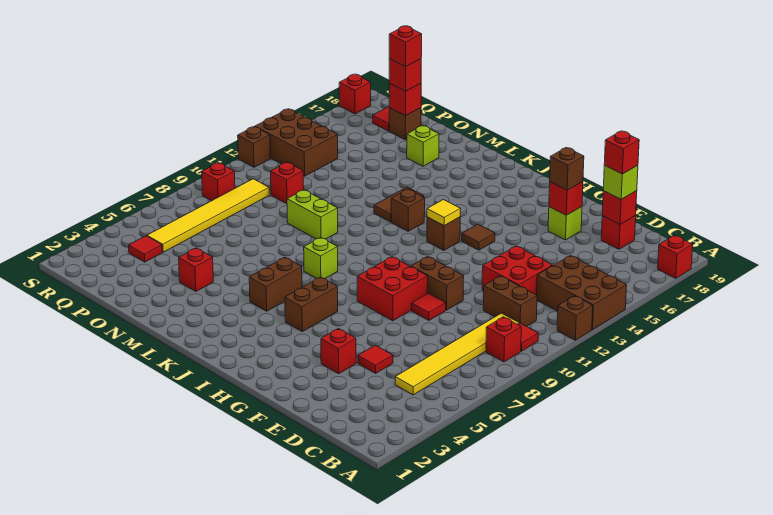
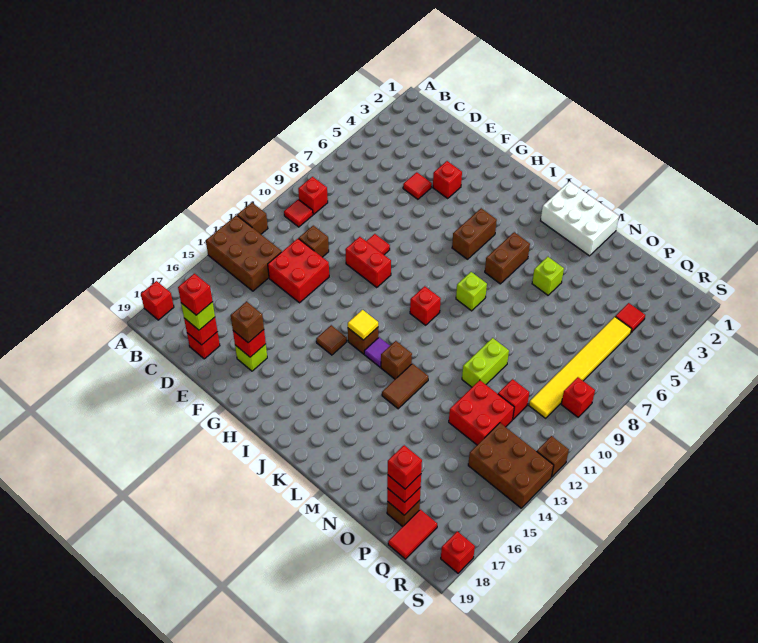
yellow tile C5:C10 level 1 -> none
brown brick C11:D11 level 1 -> brown brick D11 level 1
brown brick F10:G10 level 1 -> red brick F10:G10 level 1
red brick G8:H9 level 1 -> red brick O12:P13 level 1
none -> purple tile J13 level 1
none -> white brick K1:M2 level 1
lime brick M10:N10 level 1 -> lime brick N10:N11 level 1
red brick N4 level 1 -> red brick J10 level 1
lime brick N17 level 1 -> lime brick M5 level 1

